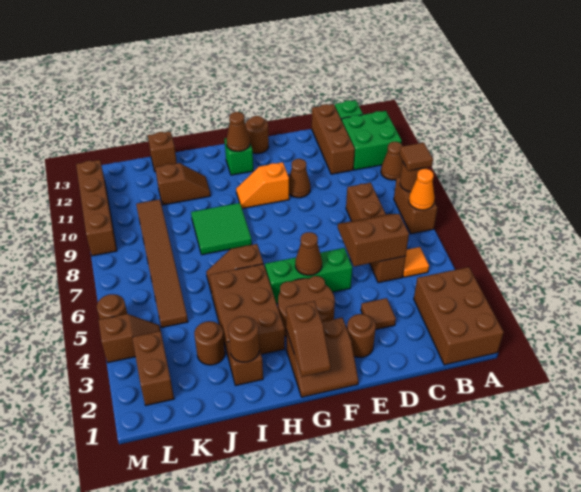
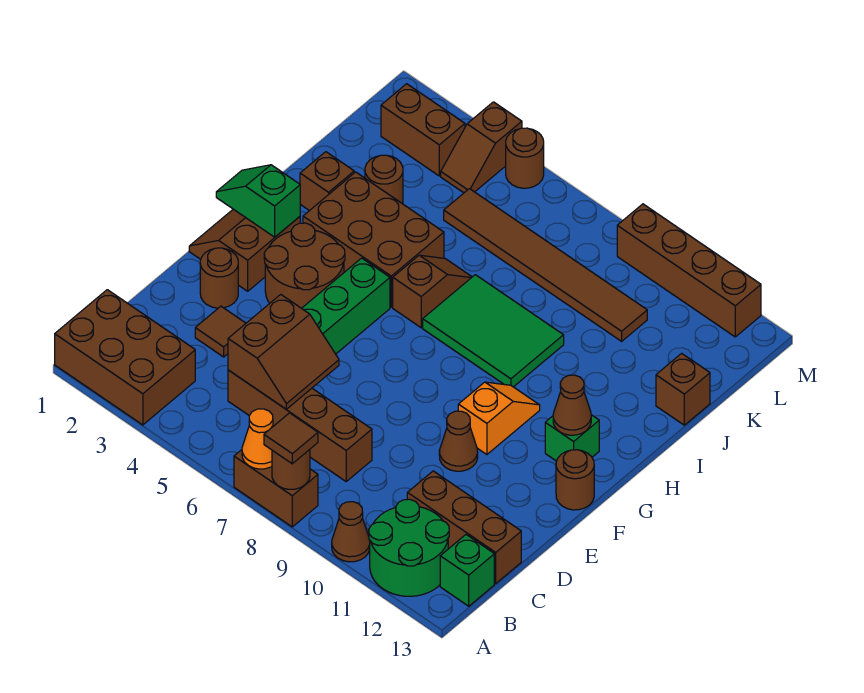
green brick A11:B12 level 1 -> green round brick A11:B12 level 1
orange tile B5 level 1 -> none
brown cone F5 level 2 -> none
brown slope G1:G2 level 2 top 2 -> green slope G1:G2 level 2 top 2
green tile H8:I9 level 1 -> green tile H7:I9 level 1
brown round brick I2 level 2 -> none
brown slope I11:J11 level 1 top J -> none

